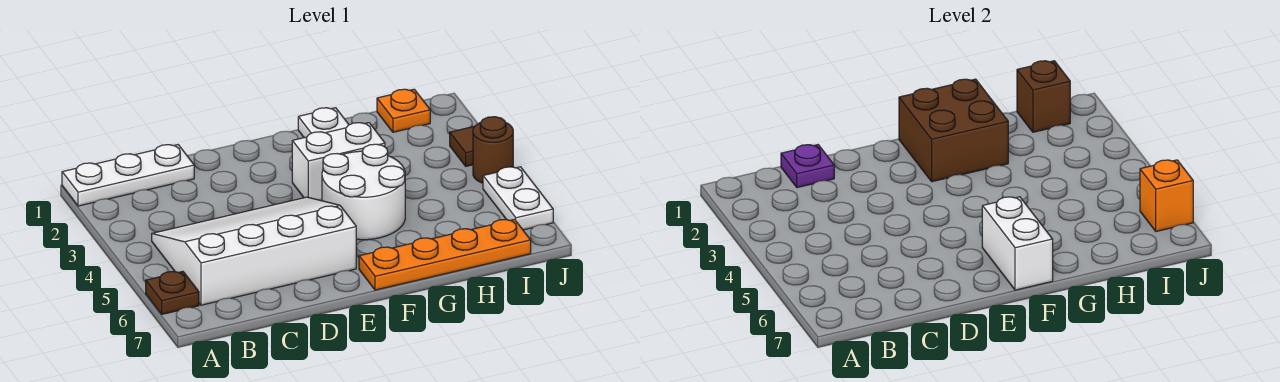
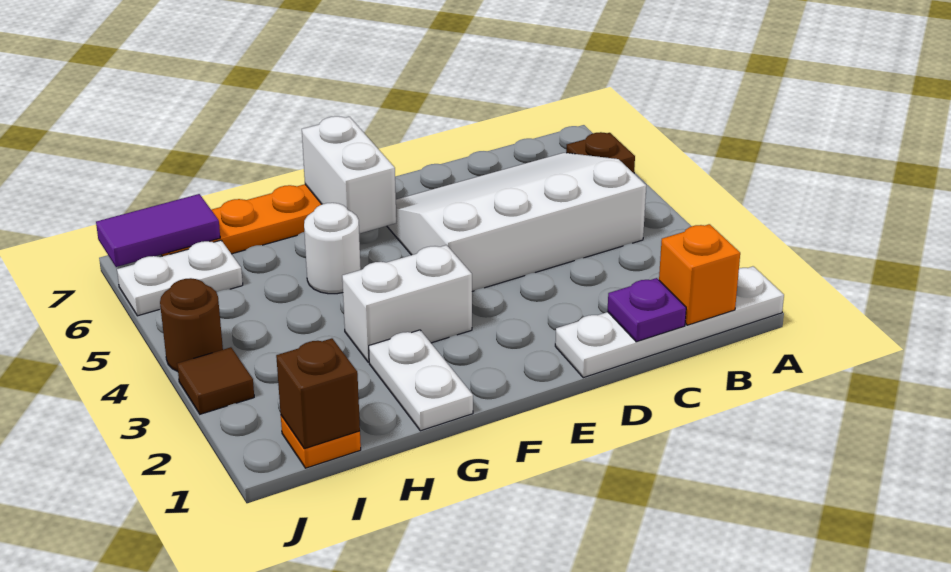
white plate A1:C1 level 1 -> white plate A1:D1 level 1
white slope B4:E6 level 1 top 6 -> white slope B4:E6 level 1 top 4
brown brick F1:G2 level 2 -> none
white round brick F4:G5 level 1 -> white round brick G5 level 1
none -> purple tile I7:J7 level 2
white plate J5:J6 level 1 -> white plate I6:J6 level 1
orange brick J6 level 2 -> orange brick B1 level 2

